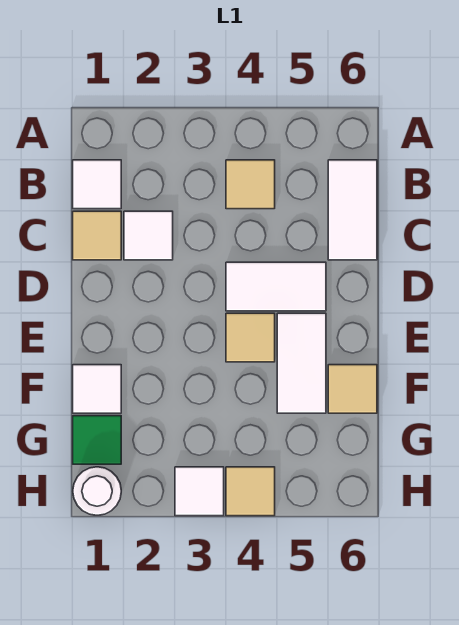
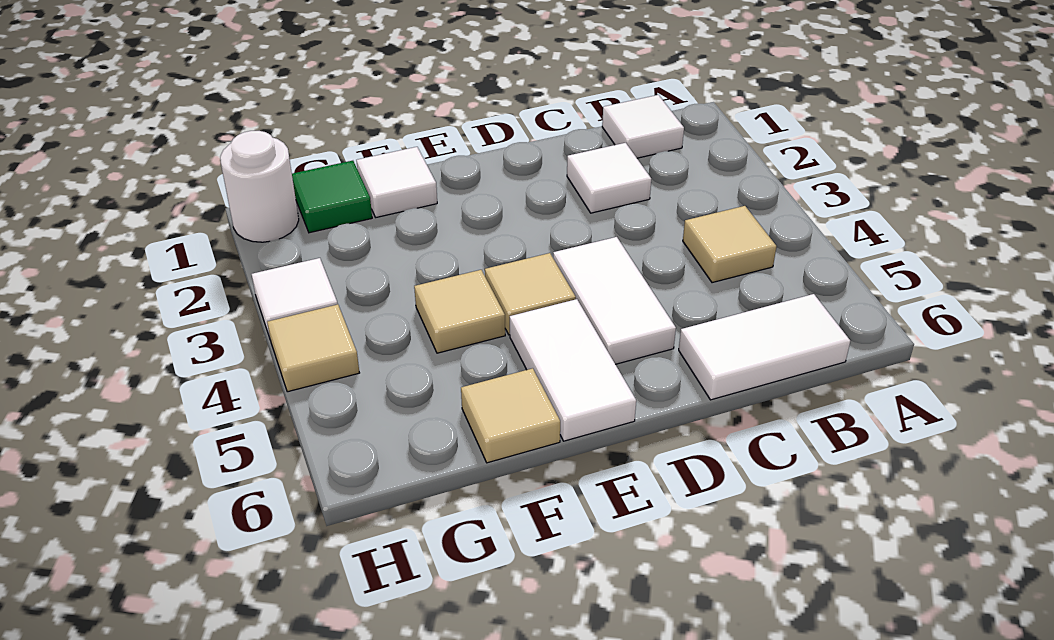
tan tile C1 level 1 -> tan tile F4 level 1
white tile E5:F5 level 1 -> white tile E5:E6 level 1

